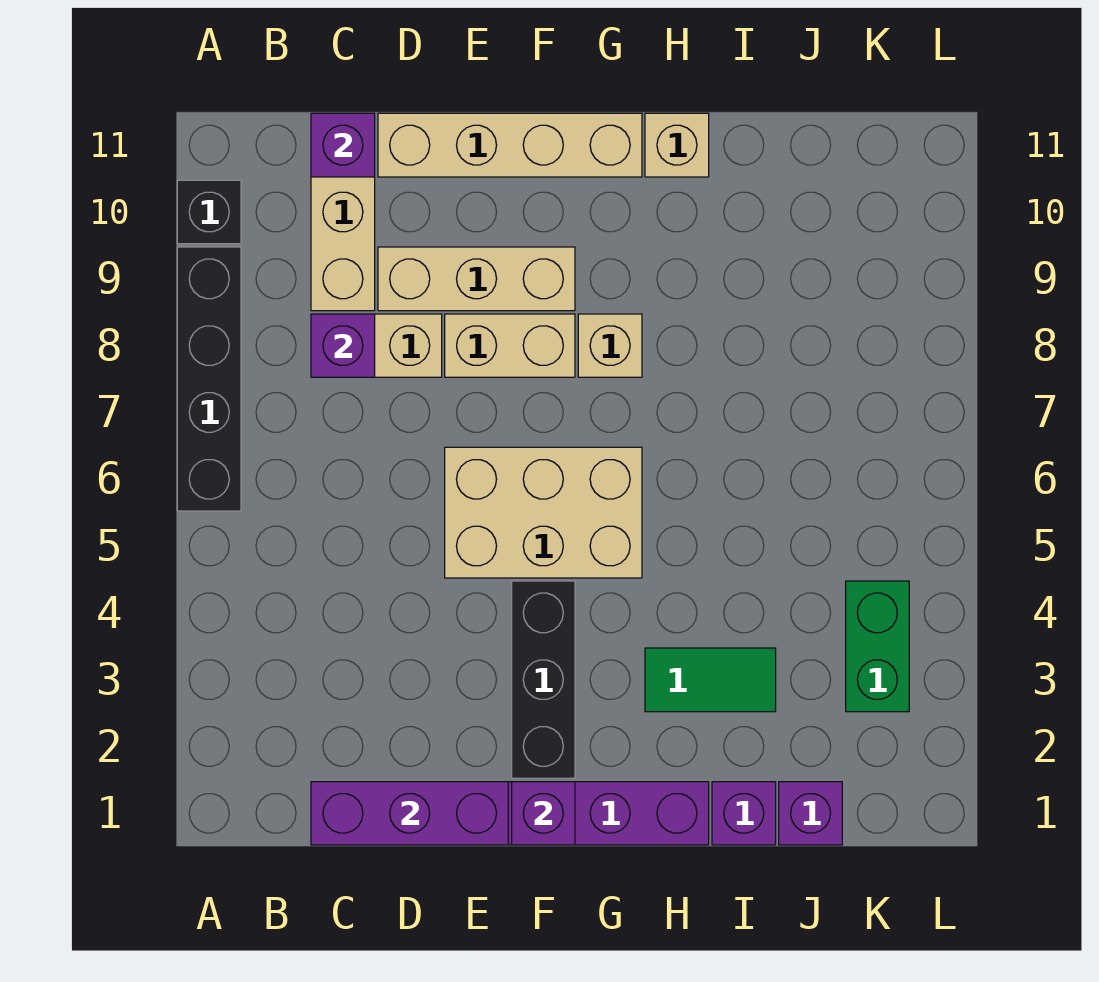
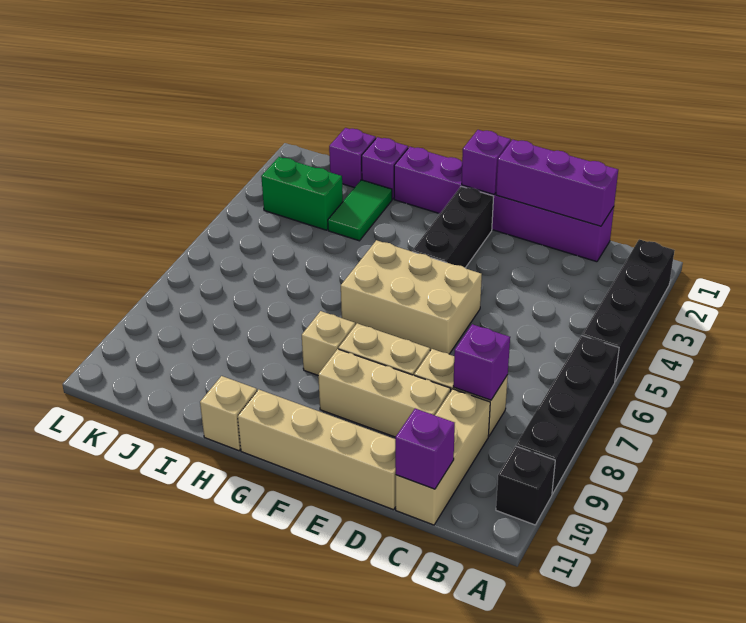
none -> black brick A2:A5 level 1
green tile H3:I3 level 1 -> green tile I2:I3 level 1
green brick K3:K4 level 1 -> green brick J3:K3 level 1

